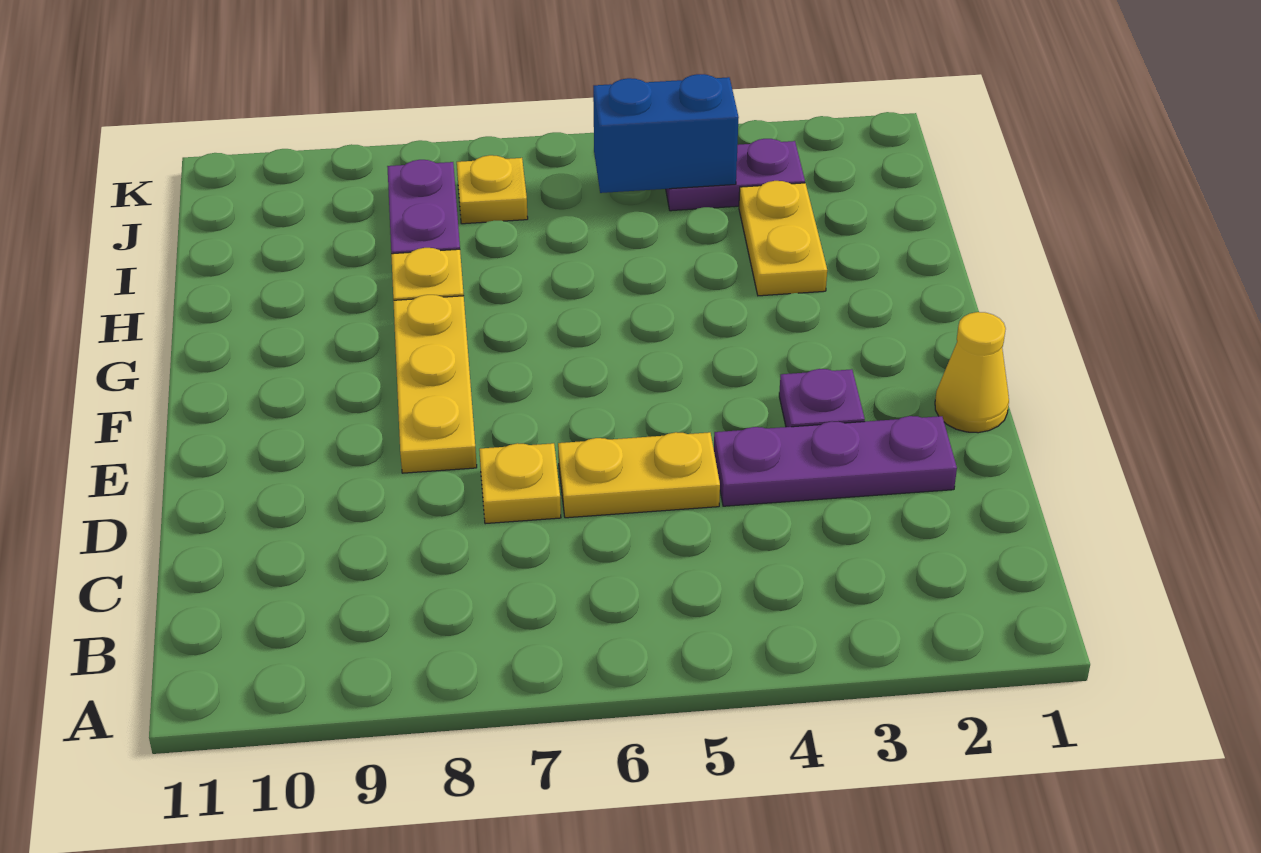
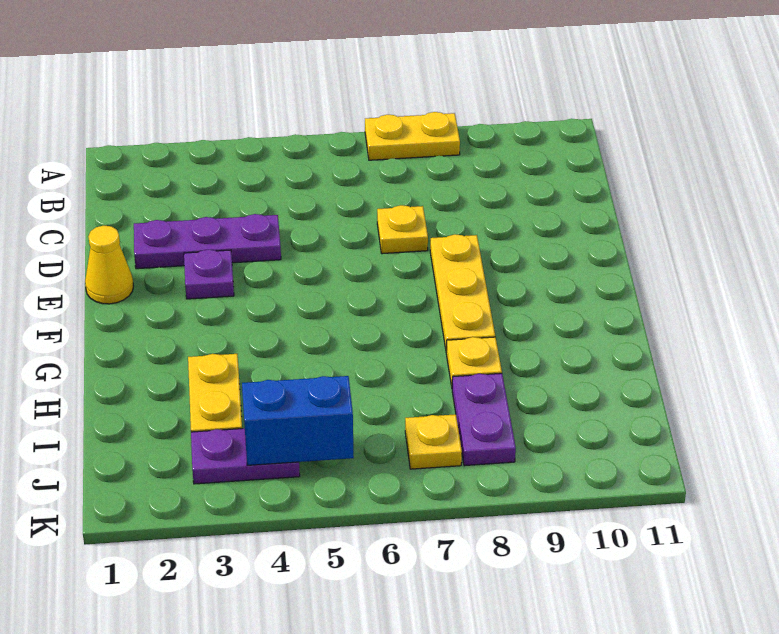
yellow plate D5:D6 level 1 -> yellow plate A7:A8 level 1

